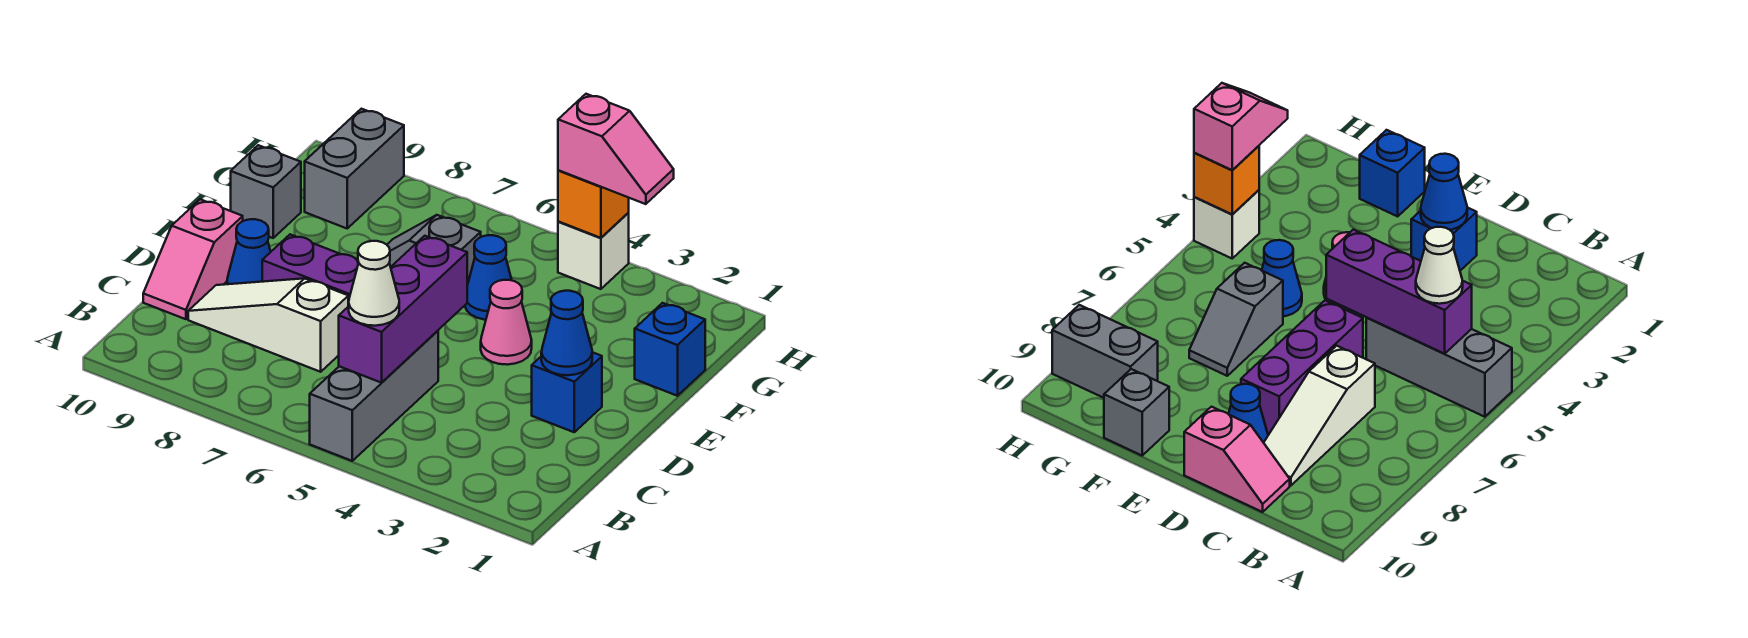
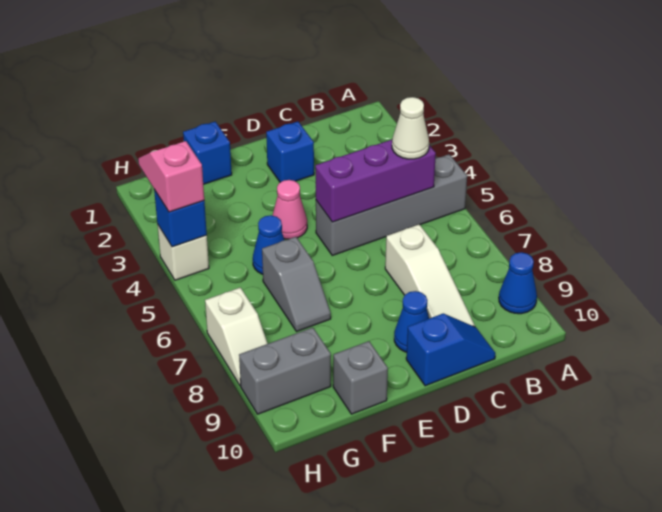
grey brick A5:C5 level 1 -> grey brick A5:D5 level 1
pink slope C10:D10 level 1 top D -> blue slope C10:D10 level 1 top D
blue cone D2 level 2 -> blue cone A9 level 1
purple brick D6:D8 level 1 -> none
orange brick H4 level 2 -> blue brick H4 level 2
none -> white slope H7:H8 level 1 top 7

